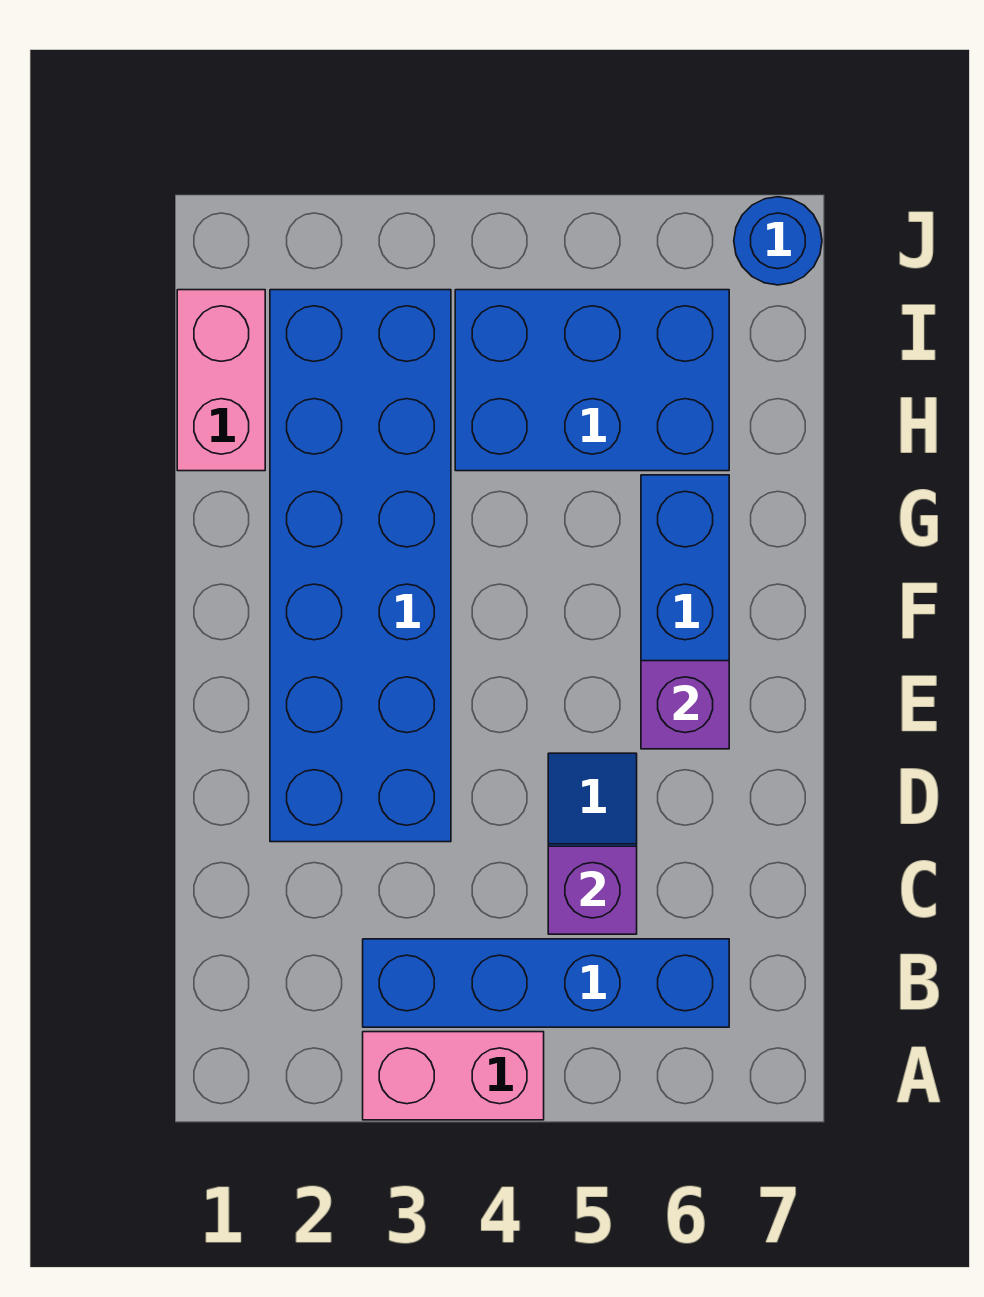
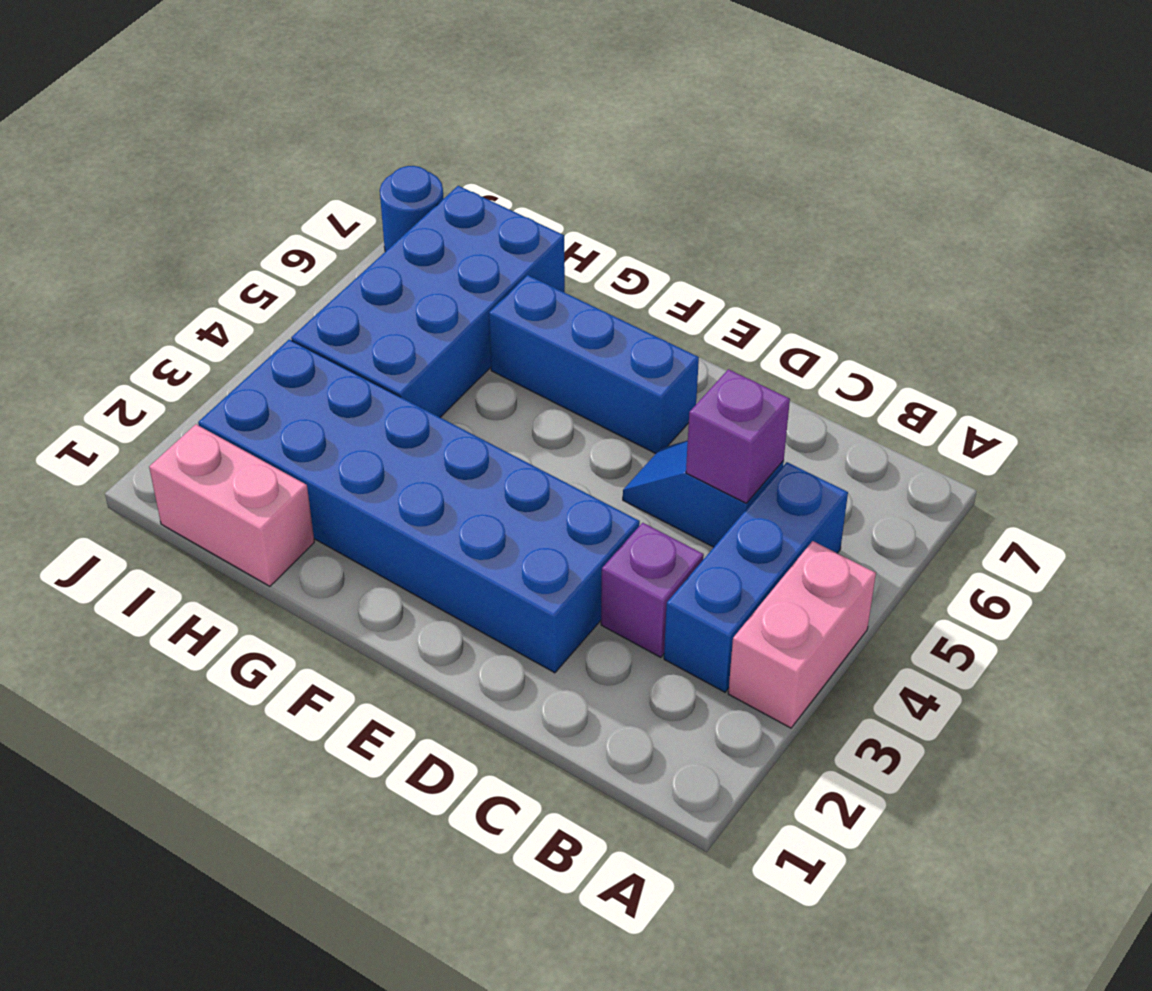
blue brick B3:B6 level 1 -> blue brick B3:B5 level 1
purple brick E6 level 2 -> purple brick C3 level 1
blue brick H4:I6 level 1 -> blue brick H4:I7 level 1

